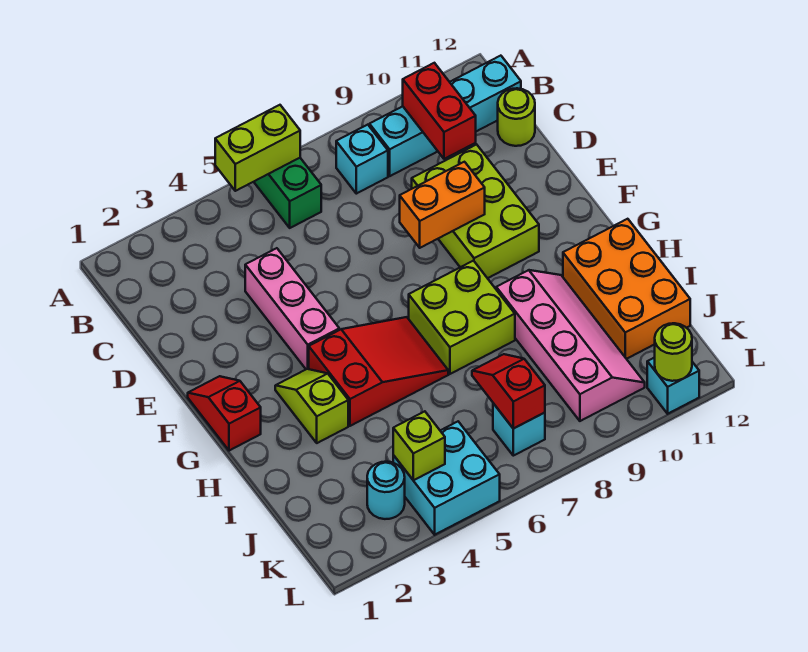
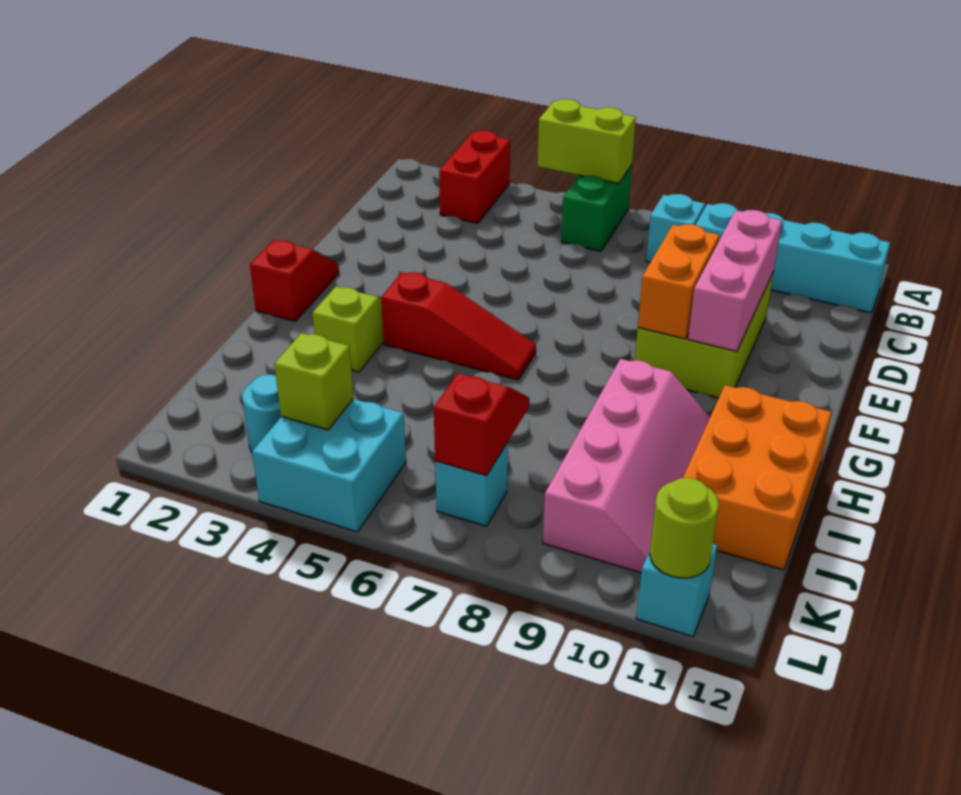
red brick B10:C10 level 2 -> red brick A3:B3 level 1
lime round brick C12 level 1 -> none
pink brick D4:F4 level 1 -> pink brick D10:F10 level 2
orange brick E8:E9 level 2 -> orange brick E9:F9 level 2
red slope G4:H6 level 1 top 4 -> red slope G4:G6 level 1 top 4
lime brick G7:H8 level 1 -> none

